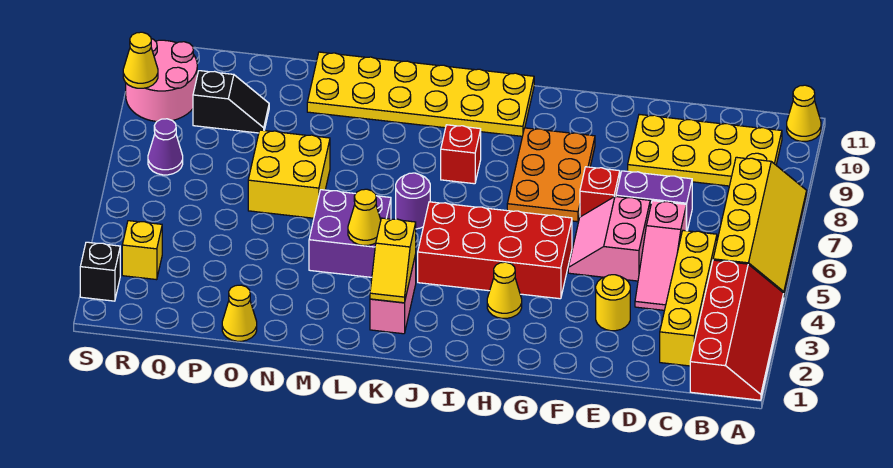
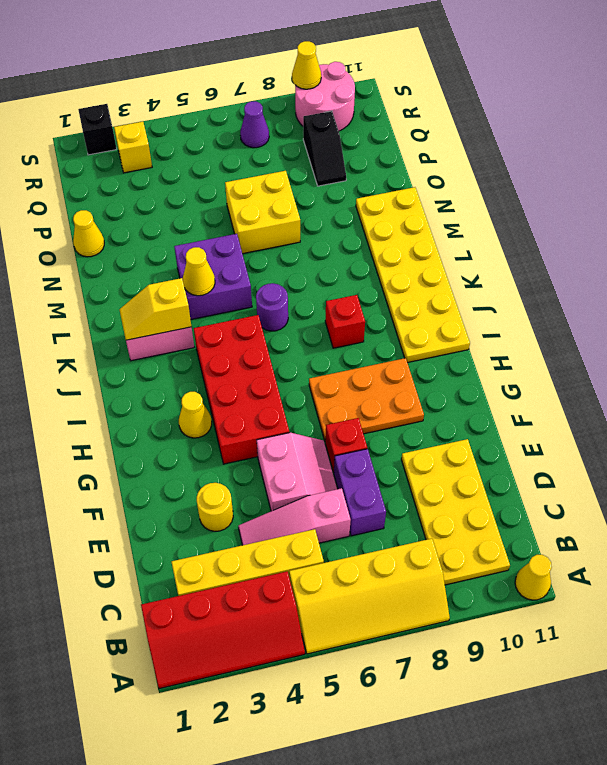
pink slope E5:F6 level 1 top E -> pink slope E5:F6 level 1 top 5

